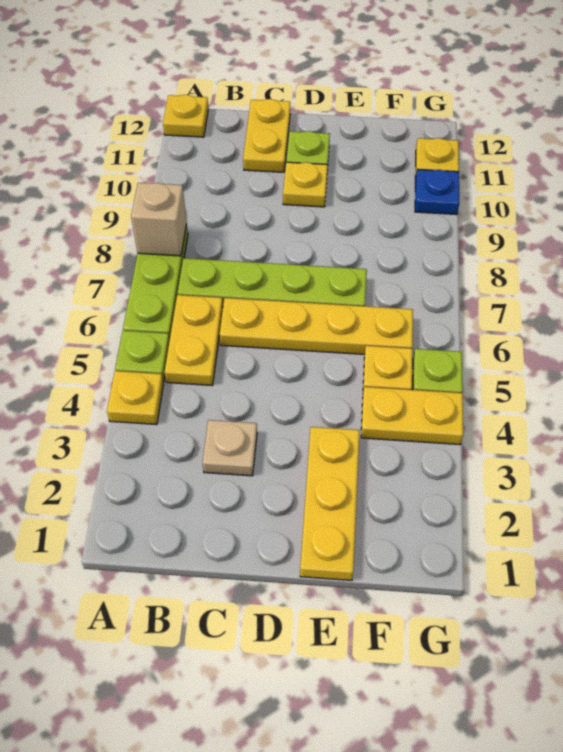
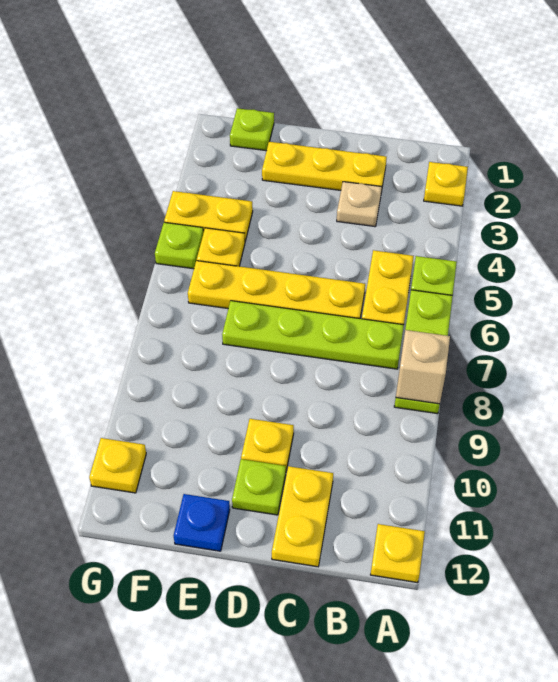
yellow plate A4 level 1 -> yellow plate A2 level 1
yellow plate E1:E3 level 1 -> yellow plate C2:E2 level 1
none -> lime plate F1 level 1
blue plate G10 level 1 -> blue plate E12 level 1

